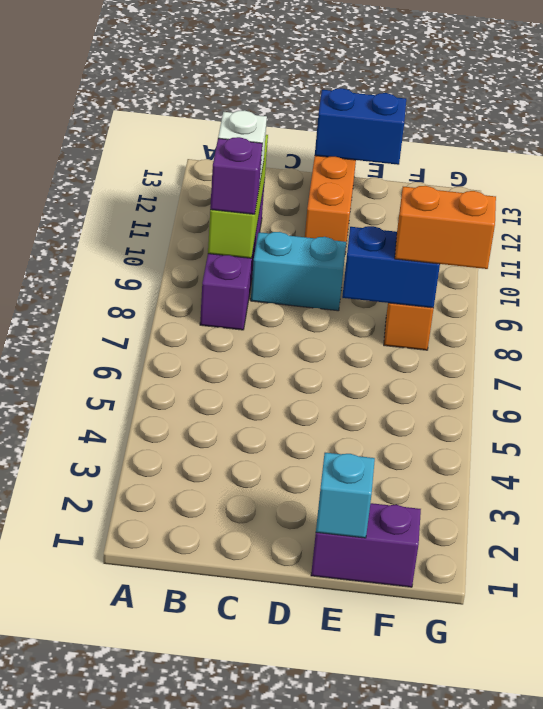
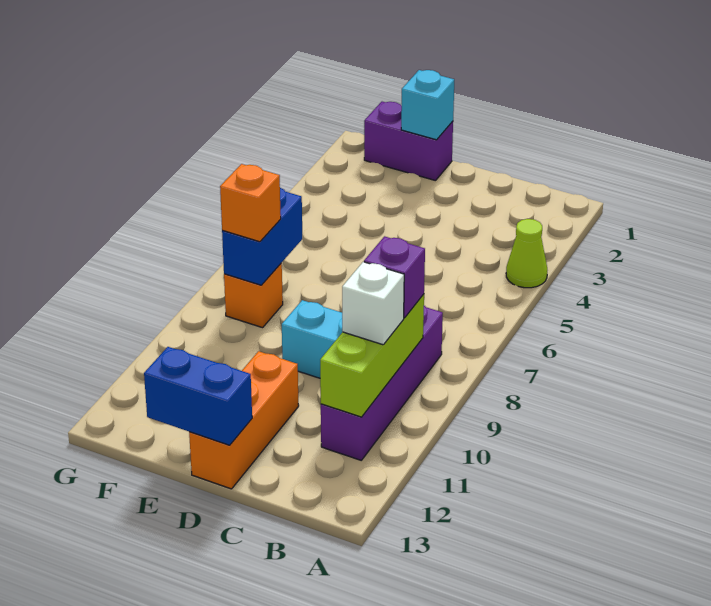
none -> lime cone A4 level 1
blue brick E8:F8 level 2 -> blue brick F7:F8 level 2
orange brick F8:G8 level 3 -> orange brick F8 level 3

